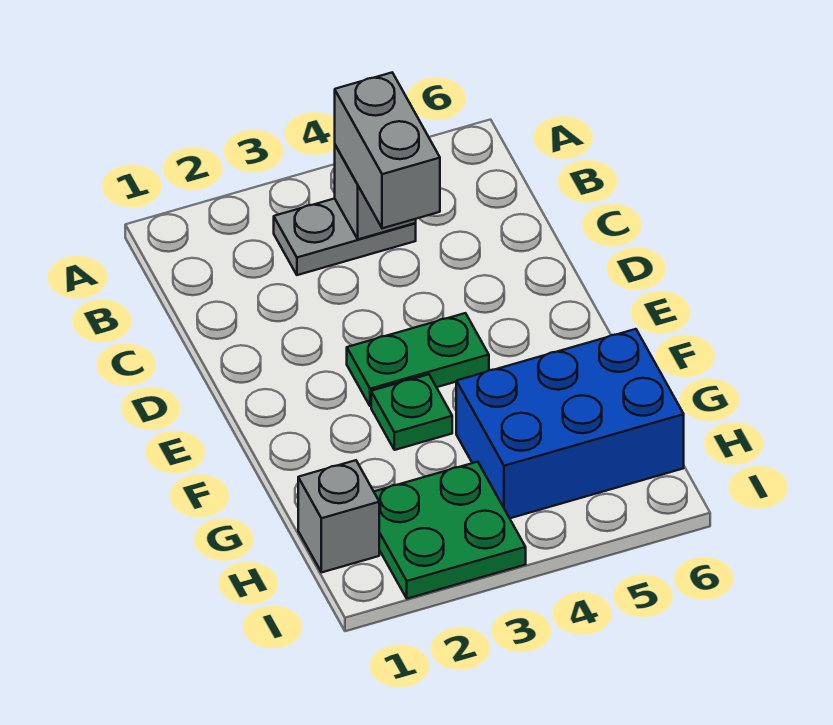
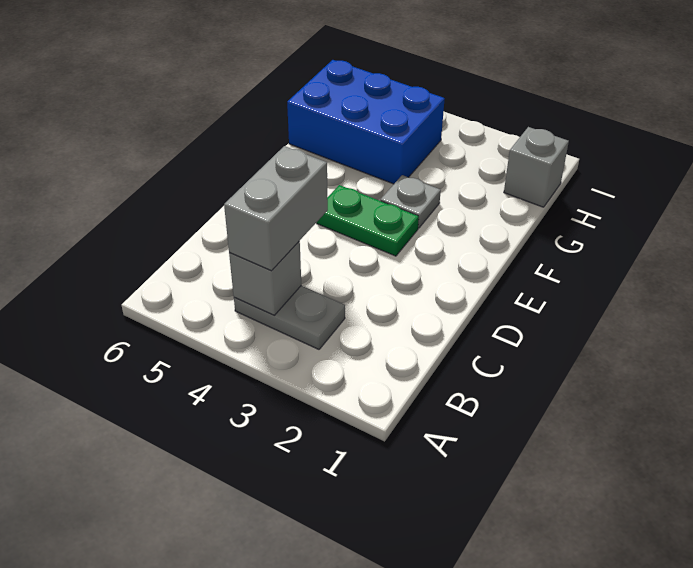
green plate F3 level 1 -> grey plate F3 level 1
green plate H2:I3 level 1 -> none

